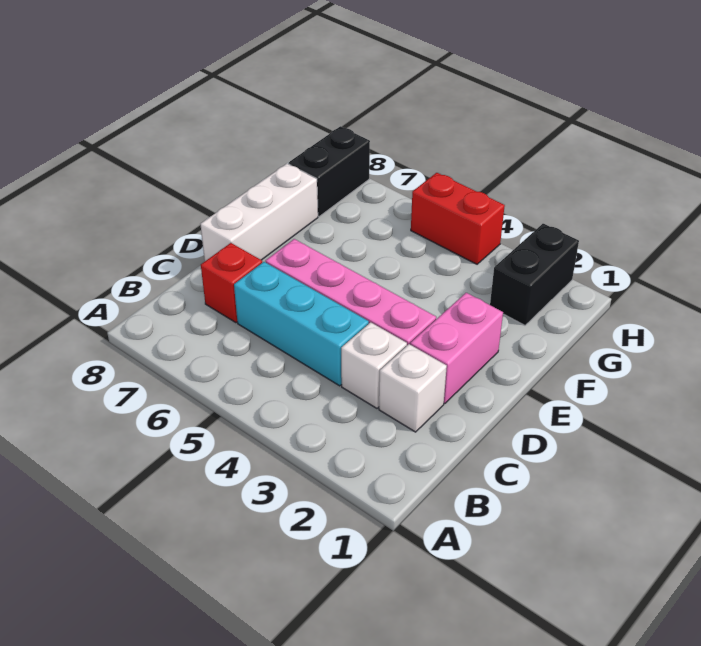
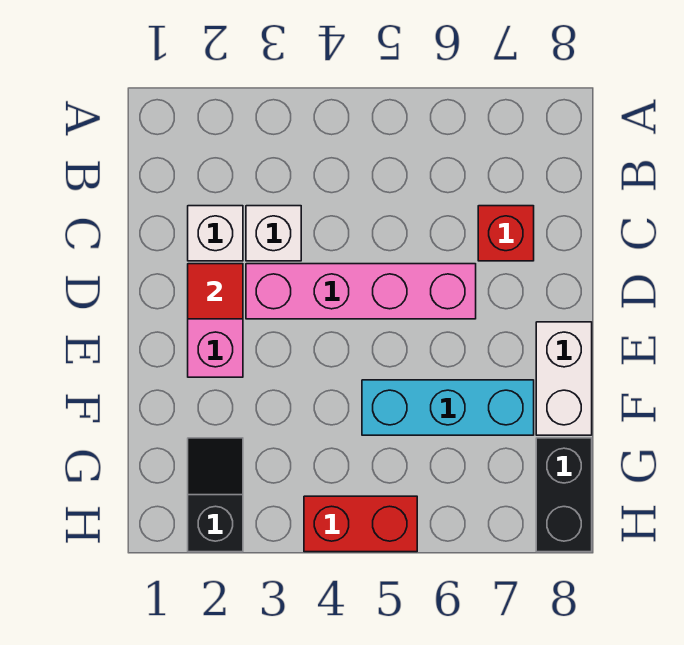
cyan brick C4:C6 level 1 -> cyan brick F5:F7 level 1
none -> red tile D2 level 2
white brick D8:F8 level 1 -> white brick E8:F8 level 1
black brick G2:H2 level 1 -> black slope G2:H2 level 1 top H

